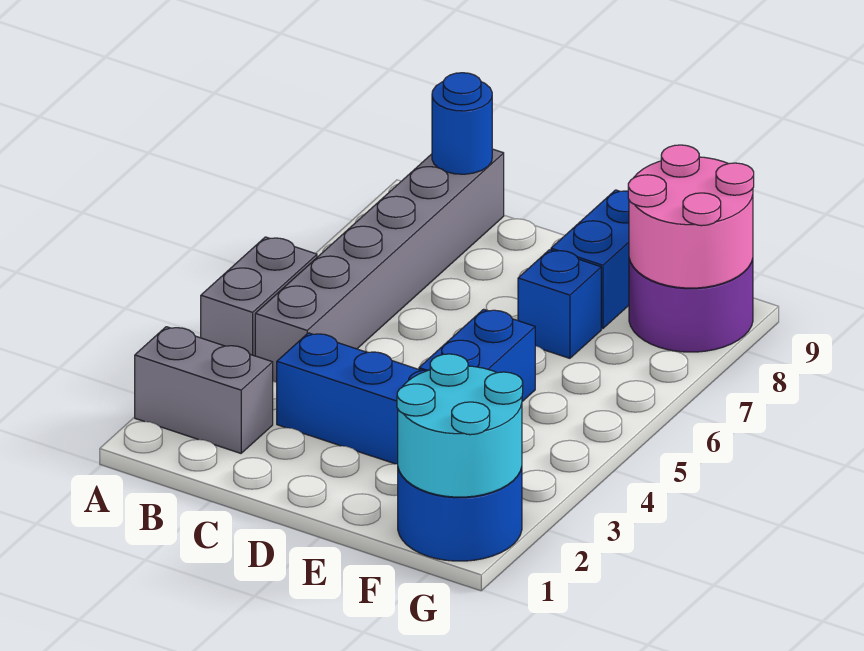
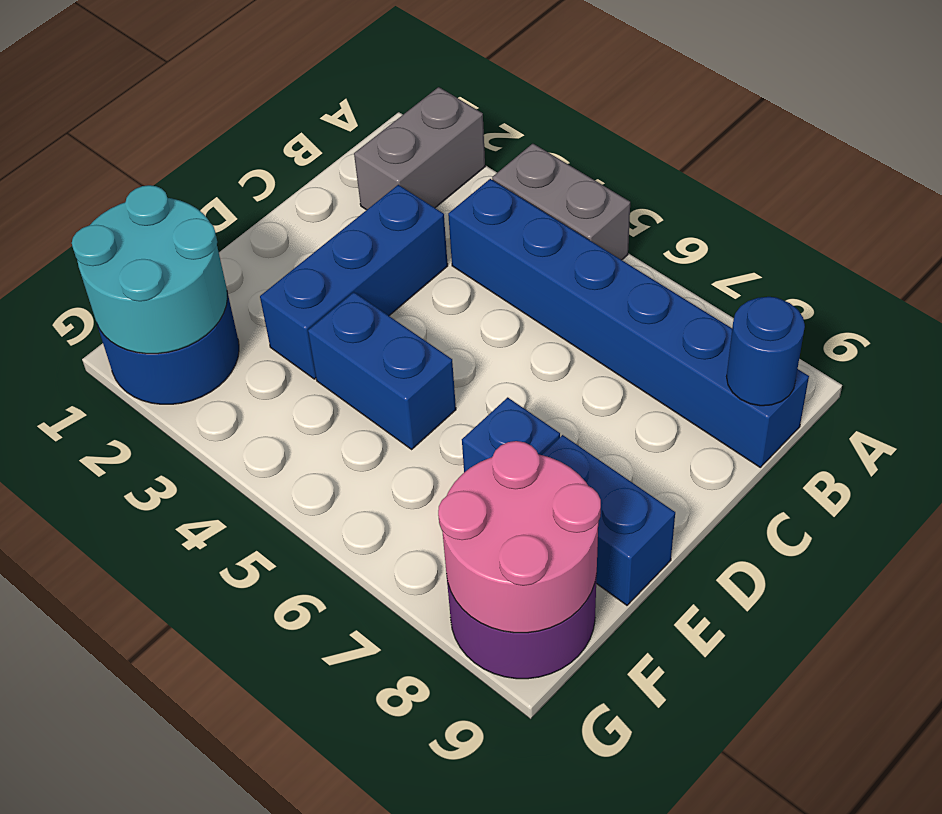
grey brick B4:B9 level 1 -> blue brick B4:B9 level 1

